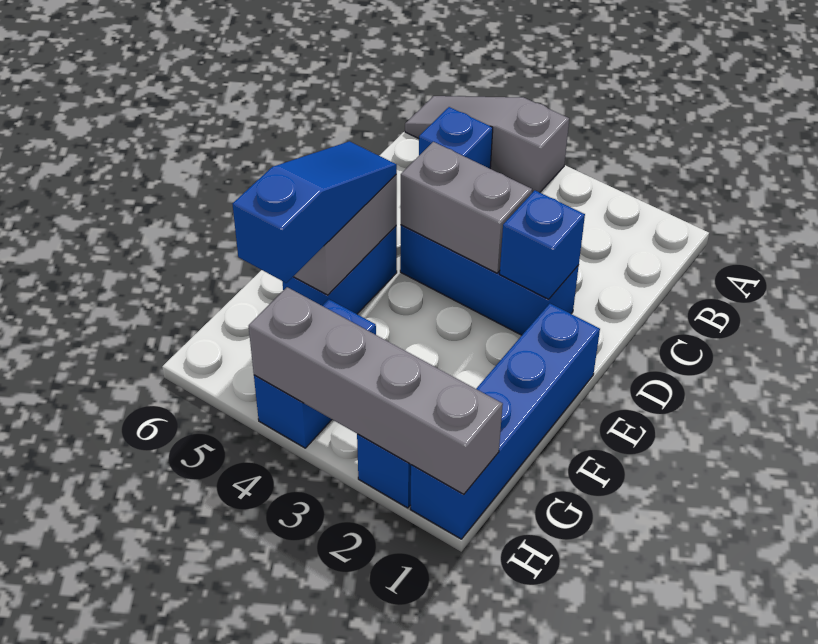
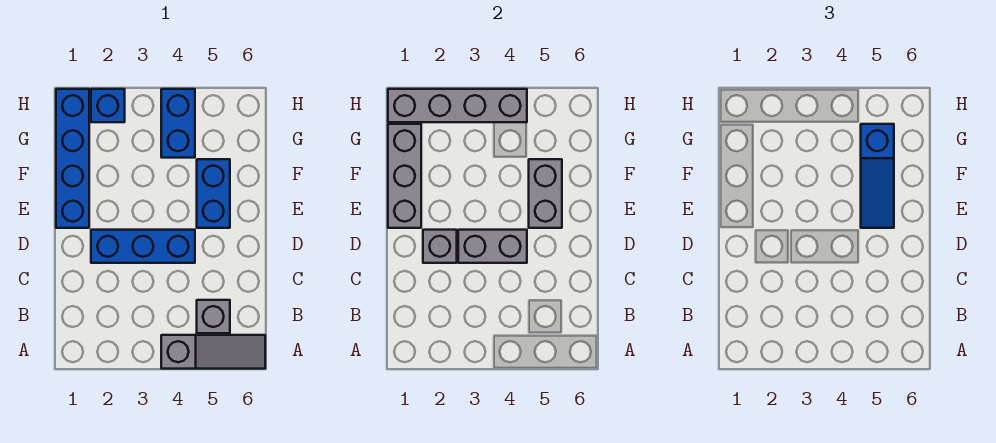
blue brick B5 level 1 -> grey brick B5 level 1
blue brick D2 level 2 -> grey brick D2 level 2
none -> grey brick E1:G1 level 2

